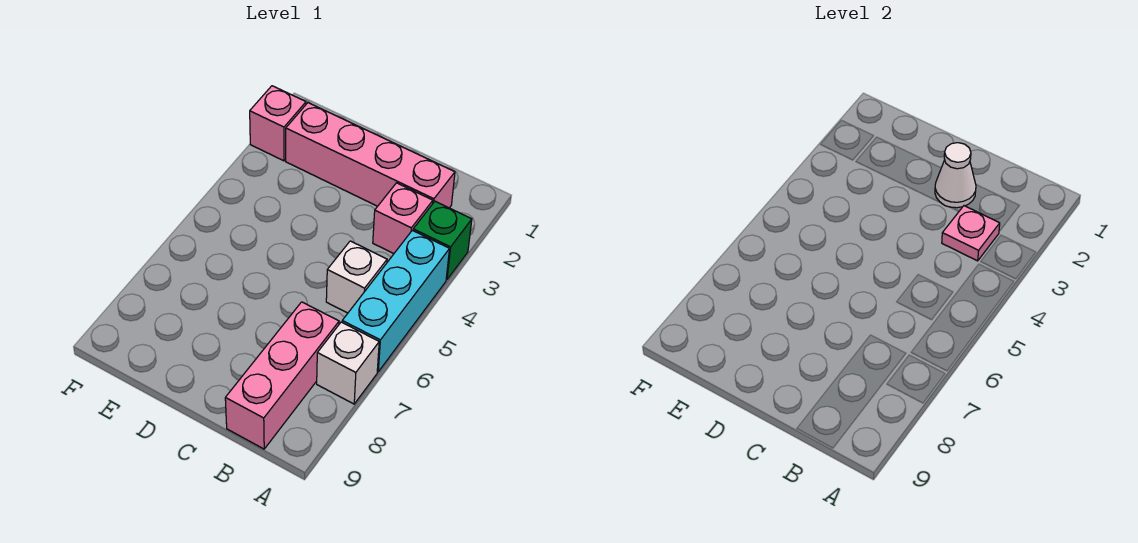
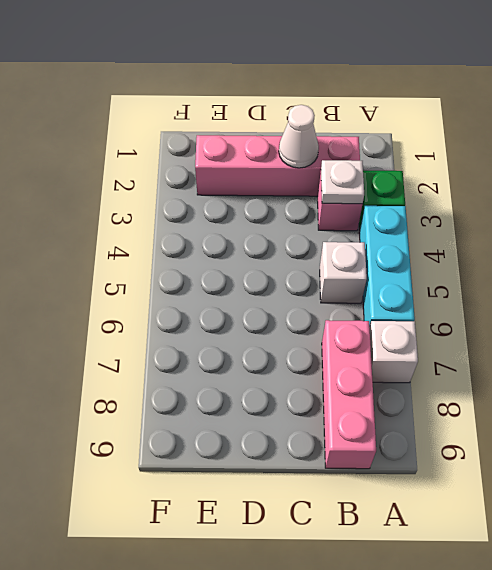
pink plate B3 level 2 -> white plate B3 level 2
pink brick F2 level 1 -> none

